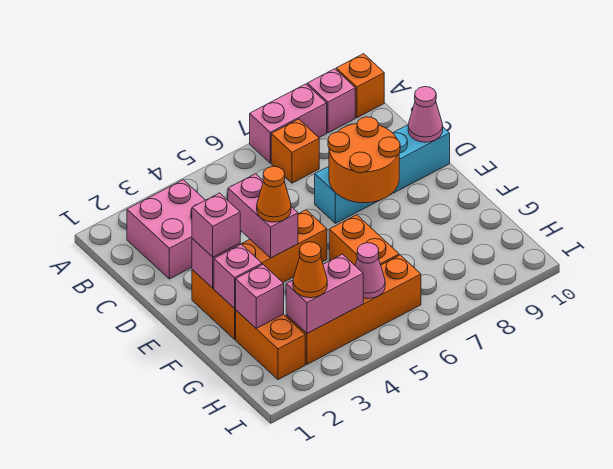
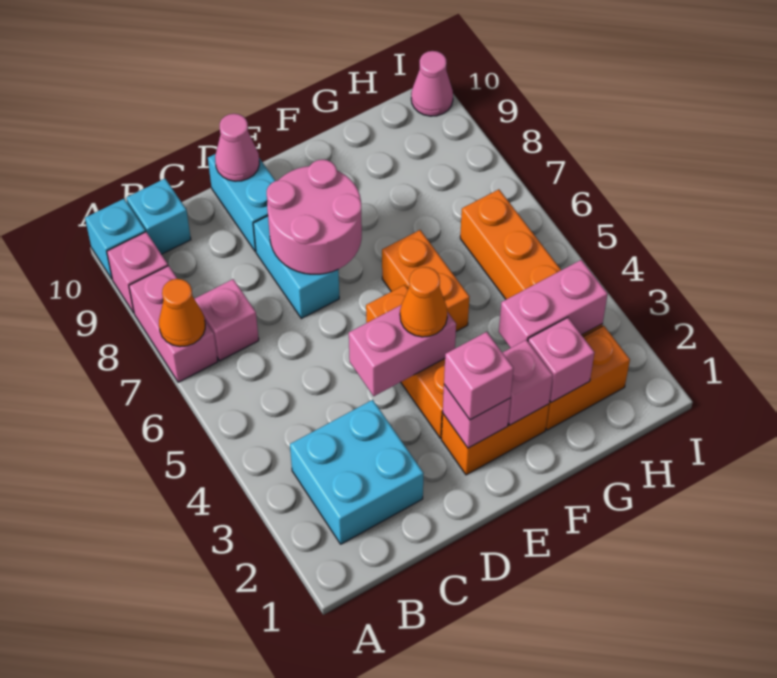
orange brick A10 level 1 -> cyan brick A10 level 1
pink brick B2:C3 level 1 -> cyan brick B2:C3 level 1
orange brick B7 level 1 -> pink brick B7 level 1
none -> cyan brick B10 level 1
orange round brick D7:E8 level 2 -> pink round brick D7:E8 level 2
orange brick F6:G6 level 1 -> orange brick F5:F6 level 1
pink brick H3:H4 level 2 -> pink brick G3:H3 level 2
orange cone H3 level 3 -> orange cone A7 level 2
pink cone H5 level 2 -> pink cone I10 level 1

